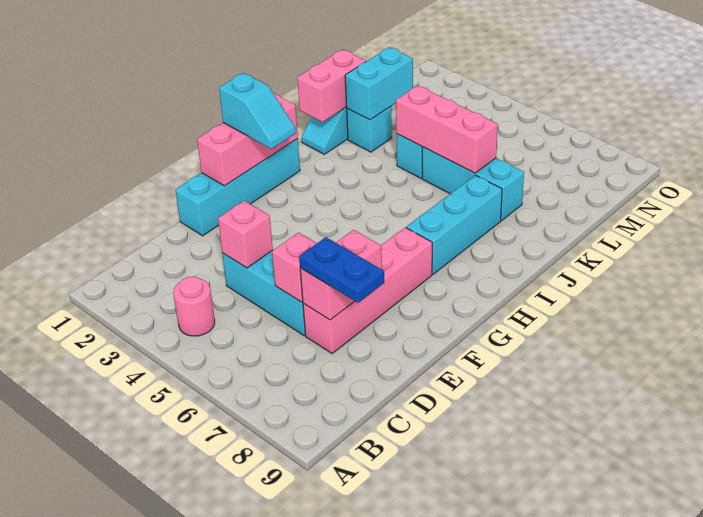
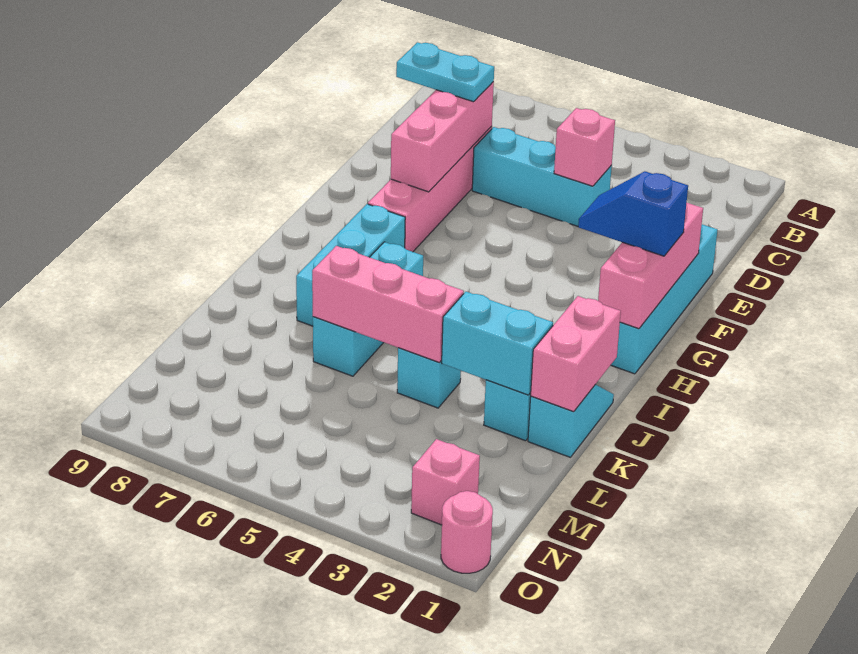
pink round brick B4 level 1 -> pink round brick O1 level 1
pink brick D6 level 2 -> pink brick N2 level 1
pink brick D7:E7 level 2 -> pink brick D7:F7 level 2
blue plate D7:D8 level 3 -> cyan plate D7:D8 level 3
cyan slope G1:G2 level 3 top 1 -> blue slope G1:G2 level 3 top 1
cyan brick K2:L2 level 2 -> cyan brick K2:K3 level 2
cyan brick K5:K7 level 1 -> cyan brick I6:K6 level 1

